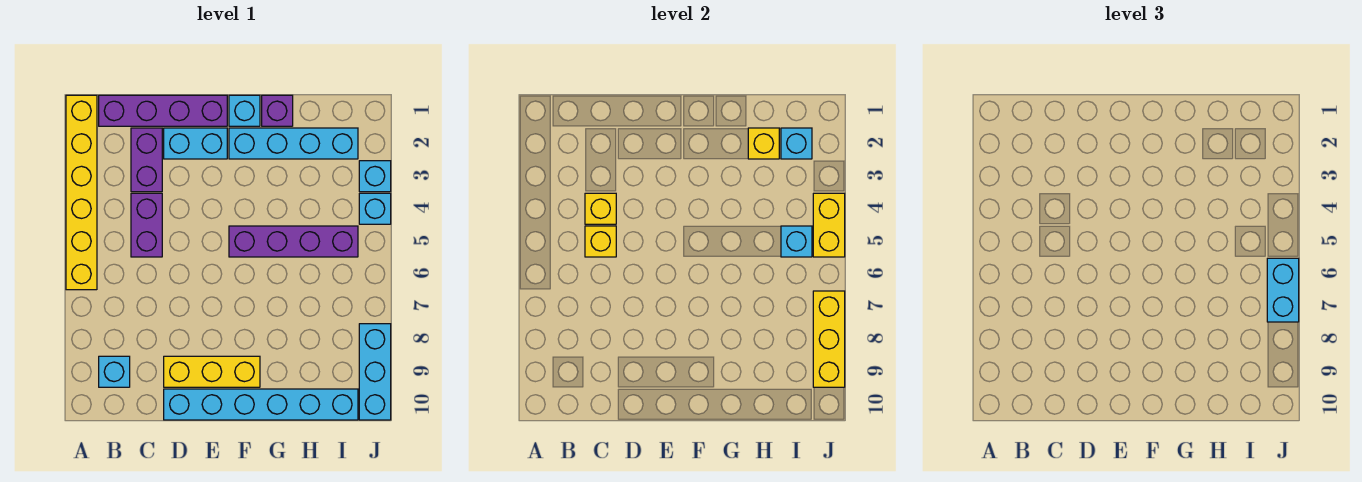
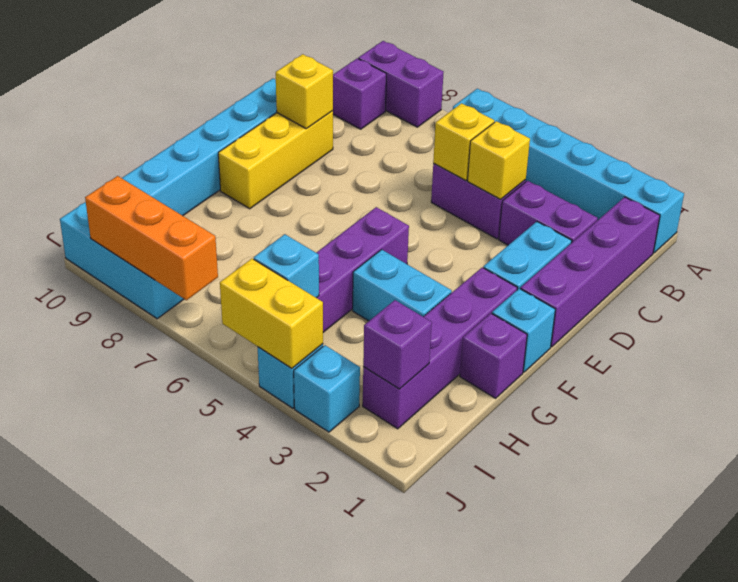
yellow brick A1:A6 level 1 -> cyan brick A1:A6 level 1
none -> purple brick A8:A9 level 1
cyan brick B9 level 1 -> purple brick B9 level 1
cyan brick F2:I2 level 1 -> purple brick F2:I2 level 1
yellow brick H2 level 2 -> yellow brick D9 level 2
cyan brick I2 level 2 -> purple brick I2 level 2
cyan brick J6:J7 level 3 -> cyan brick G3:G4 level 1
yellow brick J7:J9 level 2 -> orange brick J7:J9 level 2

